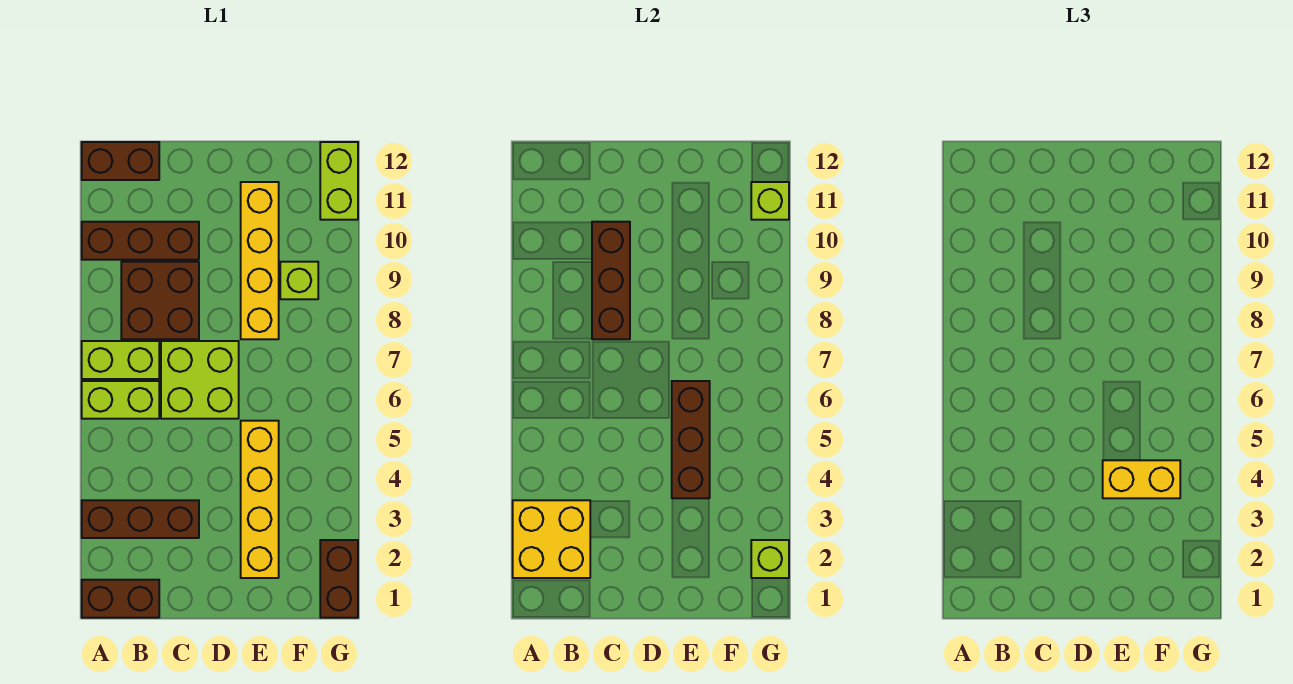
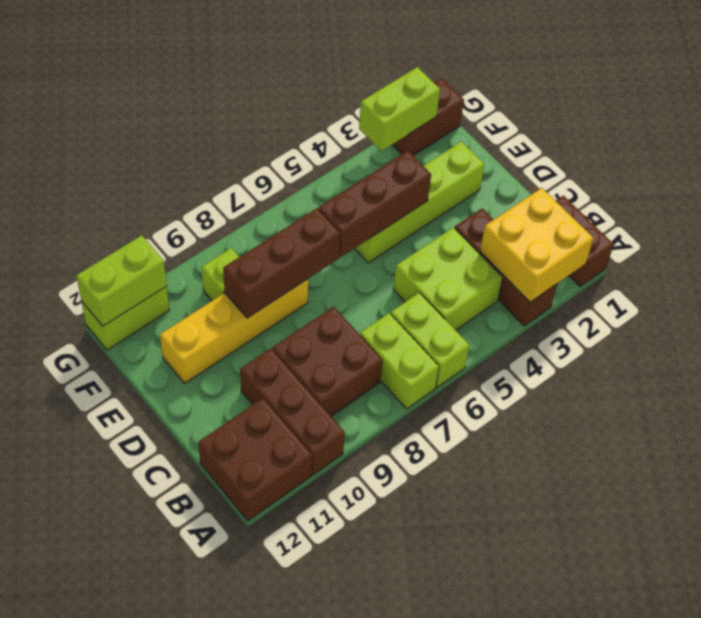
brown brick A12:B12 level 1 -> brown brick A11:B12 level 1
lime brick C6:D7 level 1 -> lime brick B4:C5 level 1
brown brick C8:C10 level 2 -> brown brick E7:E9 level 2
yellow brick E2:E5 level 1 -> lime brick E2:E5 level 1
yellow brick E4:F4 level 3 -> none
lime brick G2 level 2 -> lime brick G2:G3 level 2
lime brick G11 level 2 -> lime brick G11:G12 level 2

